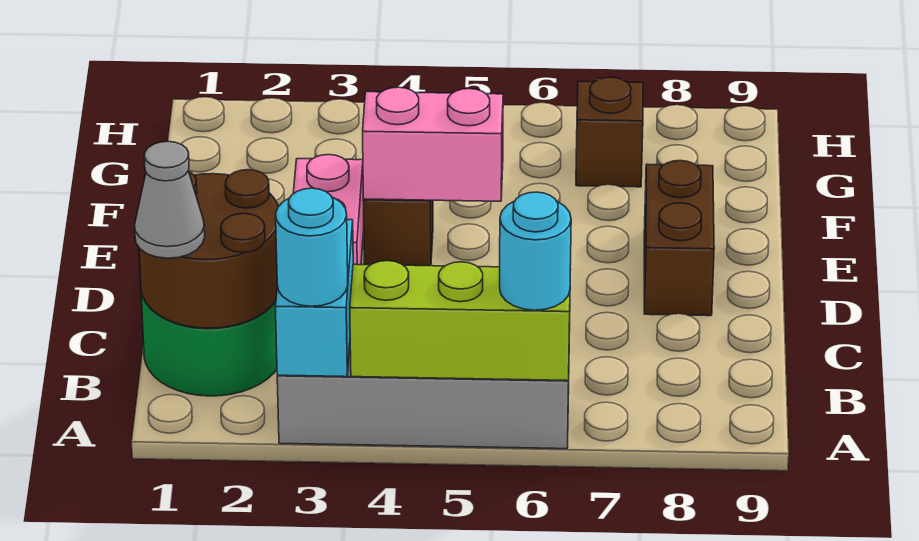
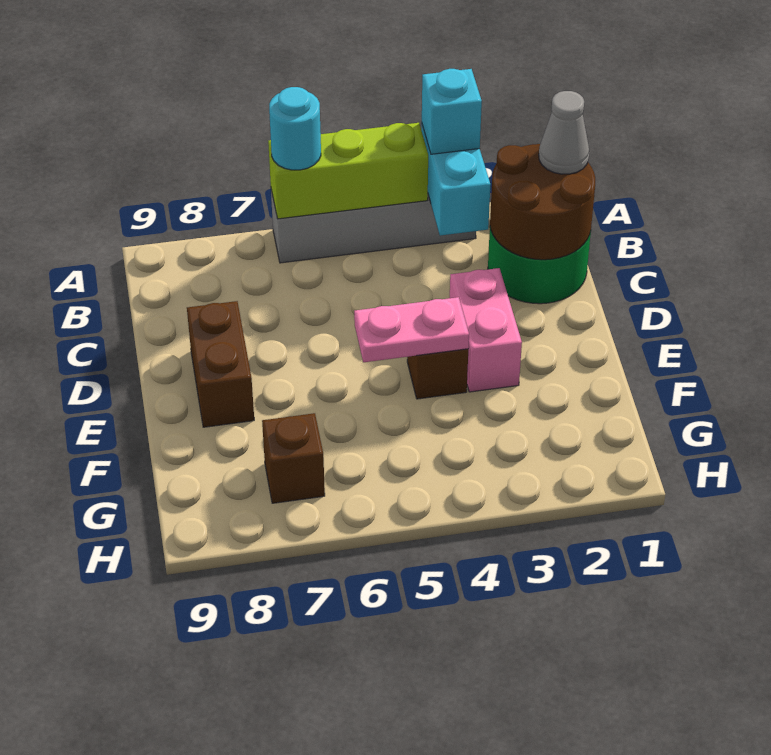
cyan round brick A3 level 3 -> cyan brick A3 level 3
pink brick E4:E5 level 2 -> pink plate E4:E5 level 2

